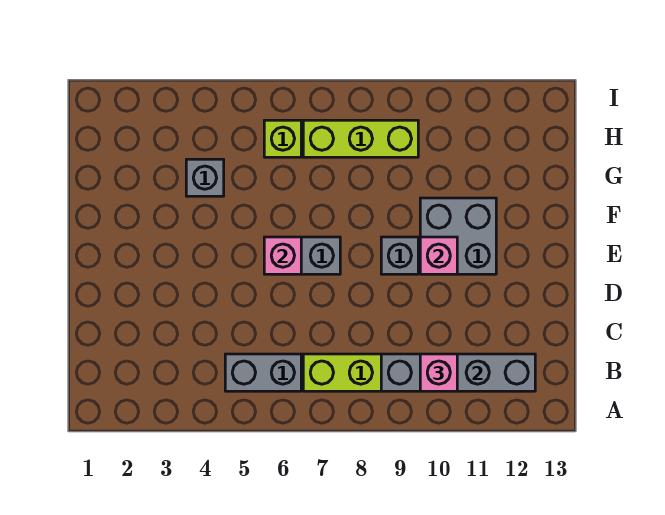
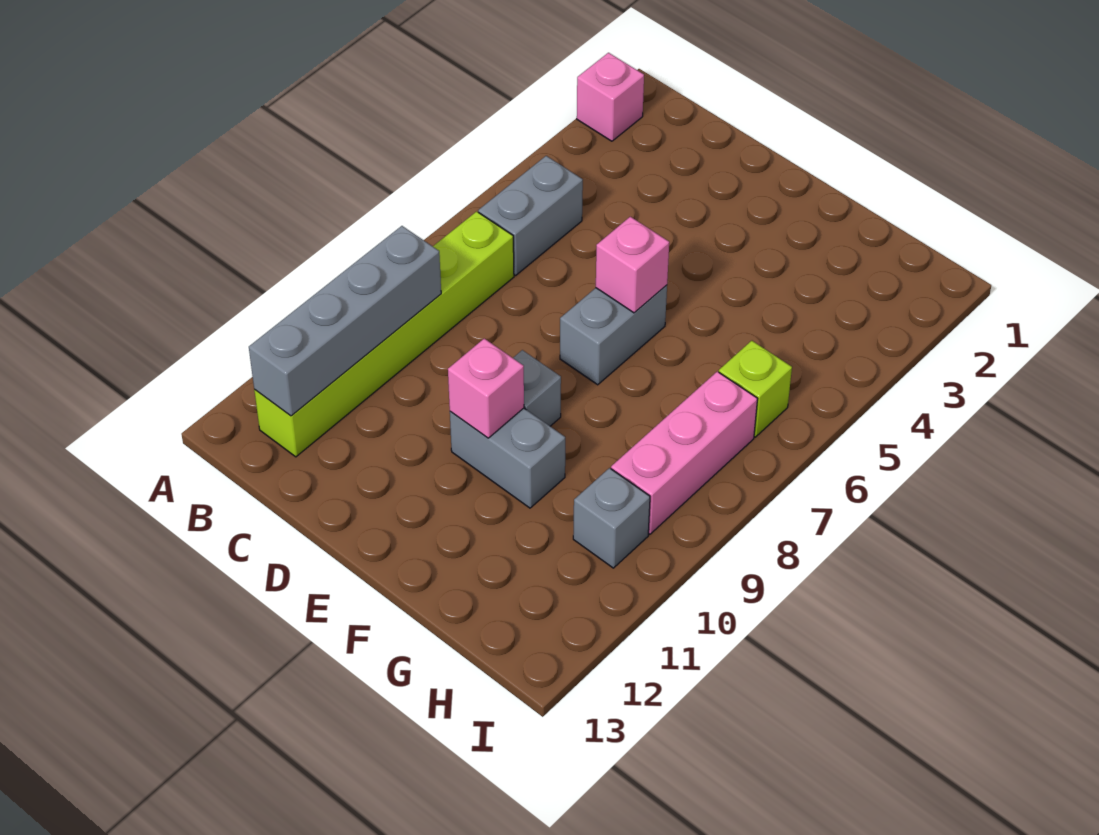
pink brick B10 level 3 -> pink brick A2 level 1
grey brick E10:F11 level 1 -> grey brick E10:F10 level 1
grey brick G4 level 1 -> grey brick H10 level 1
lime brick H7:H9 level 1 -> pink brick H7:H9 level 1

